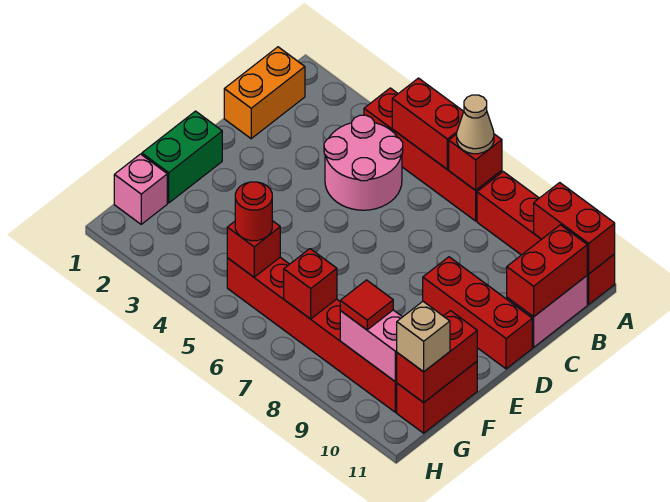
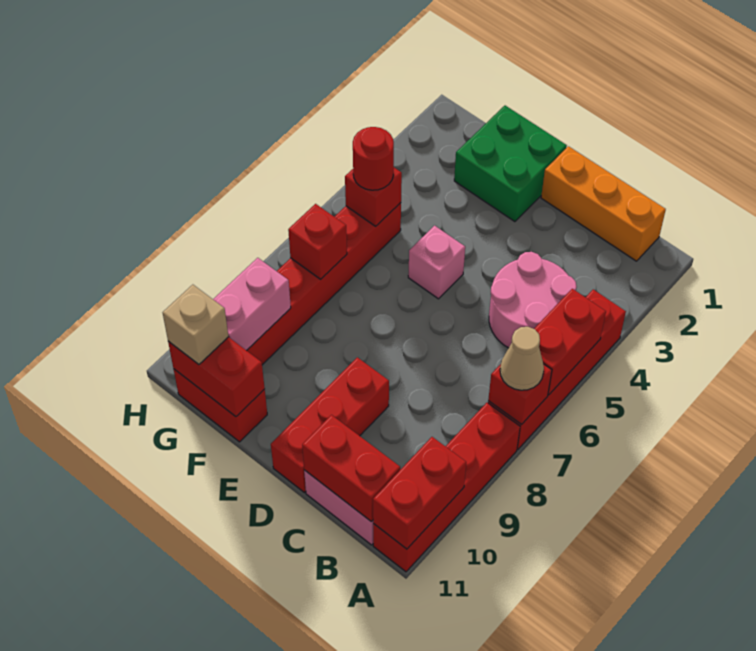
orange brick B1:C1 level 1 -> orange brick B1:D1 level 1
green brick E1:F1 level 1 -> green brick E1:F2 level 1
pink brick G1 level 1 -> pink brick E5 level 1
red tile G9 level 3 -> none

